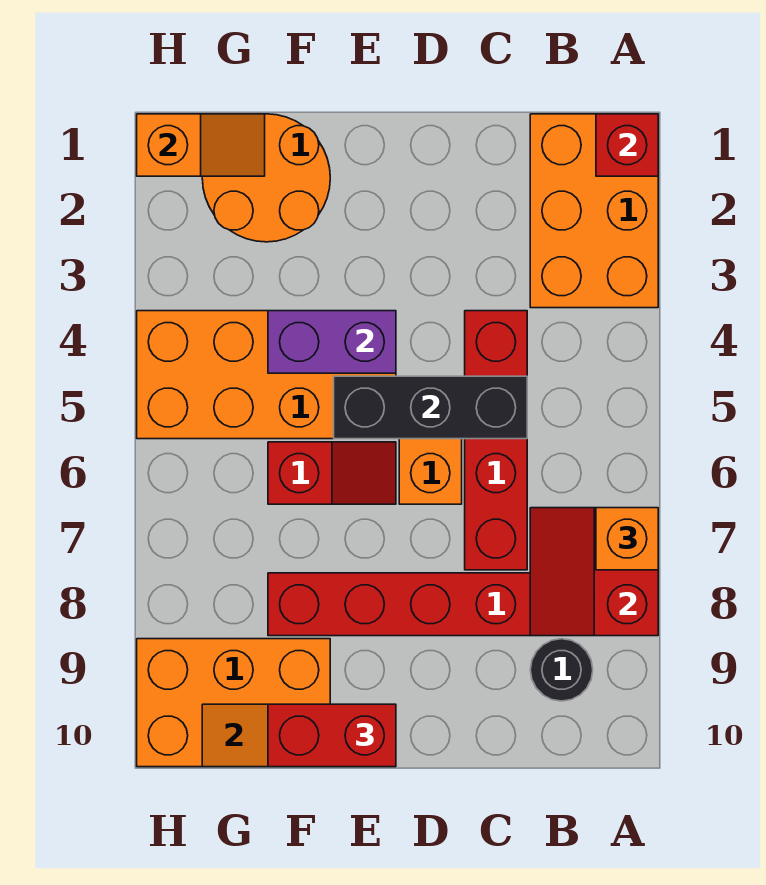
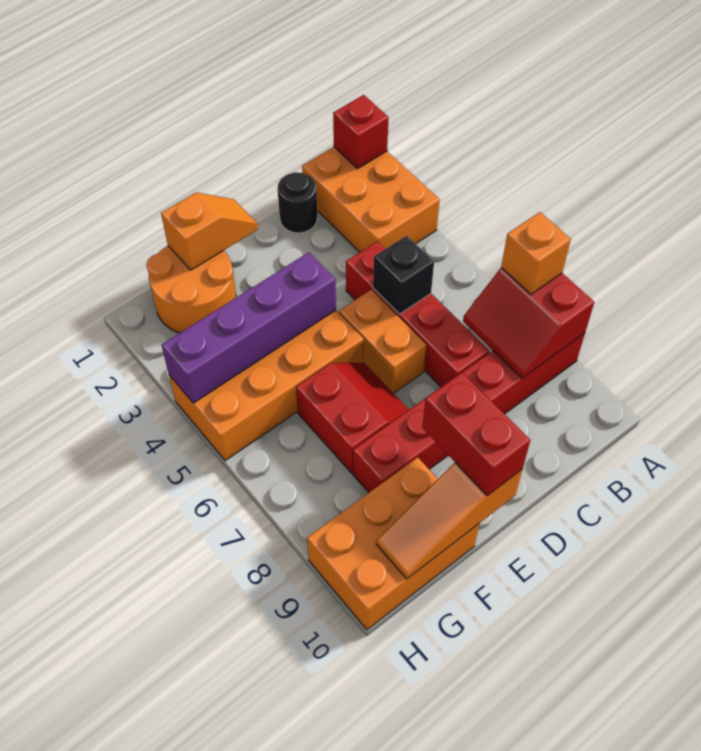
black round brick B9 level 1 -> black round brick C1 level 1
black brick C5:E5 level 2 -> black brick C5 level 2
purple brick E4:F4 level 2 -> purple brick E4:H4 level 2
red slope E6:F6 level 1 top F -> red slope E6:F7 level 1 top F
red brick E10:F10 level 3 -> red brick E9:E10 level 3
orange slope G1:H1 level 2 top H -> orange slope E1:F1 level 2 top F

